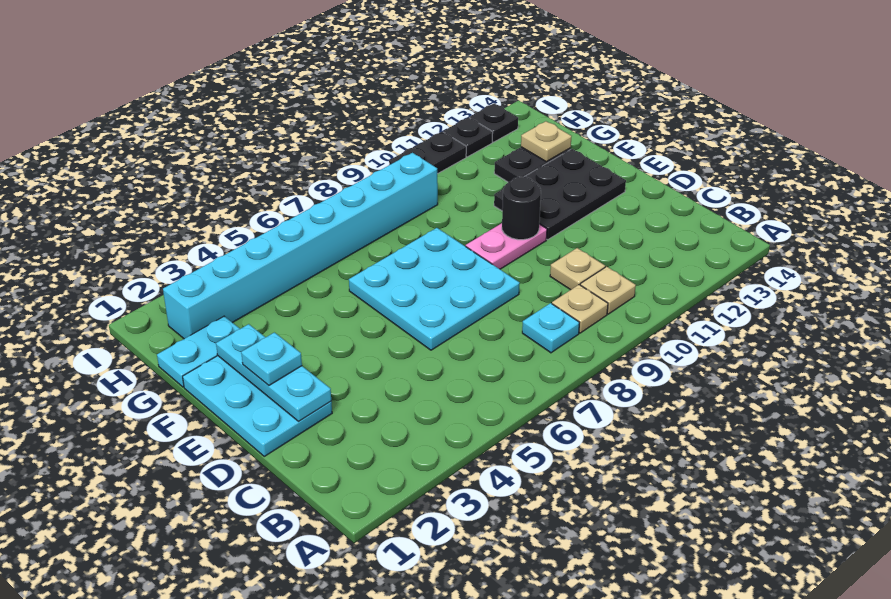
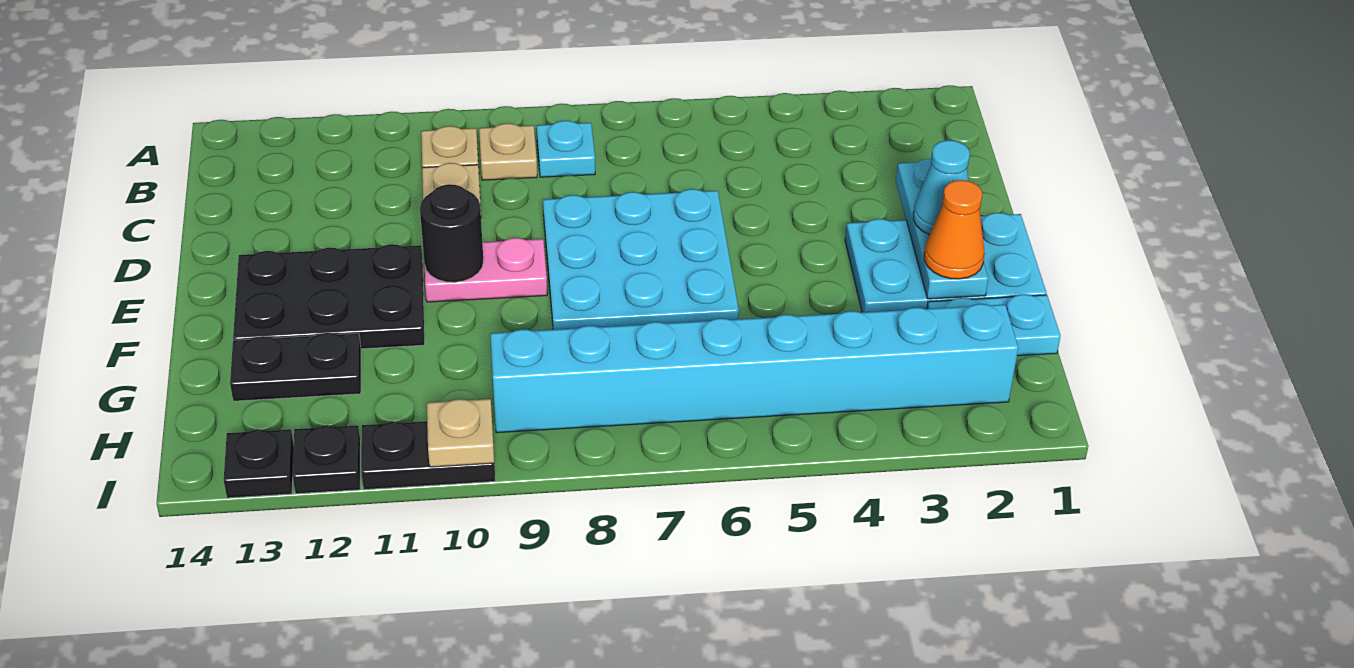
cyan plate D1:F2 level 1 -> cyan plate E1:F3 level 1
cyan plate E2 level 3 -> cyan cone E2 level 3
none -> orange cone F2 level 3
tan plate G13 level 2 -> tan plate I10 level 2

